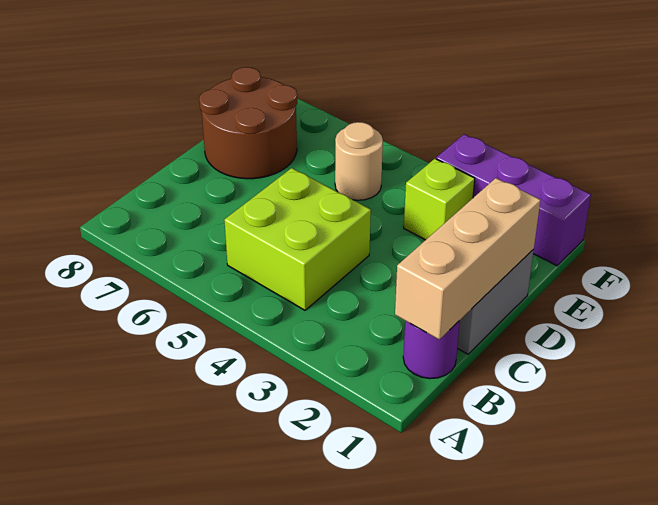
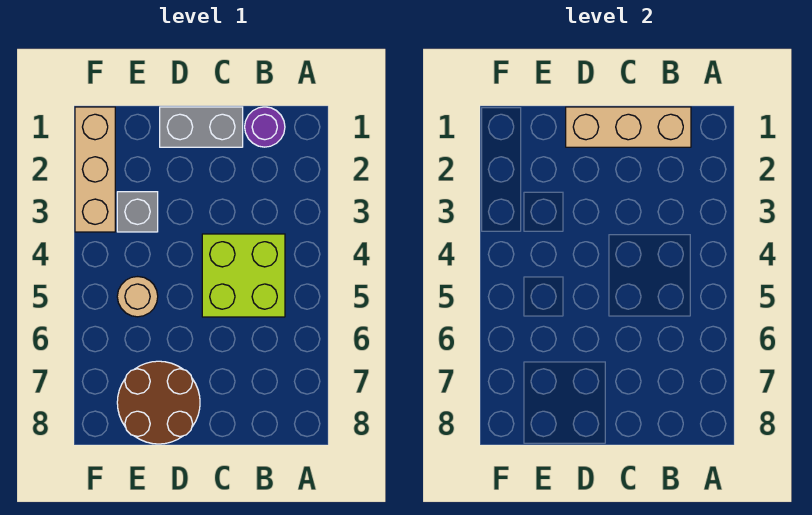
lime brick E3 level 1 -> grey brick E3 level 1
purple brick F1:F3 level 1 -> tan brick F1:F3 level 1

